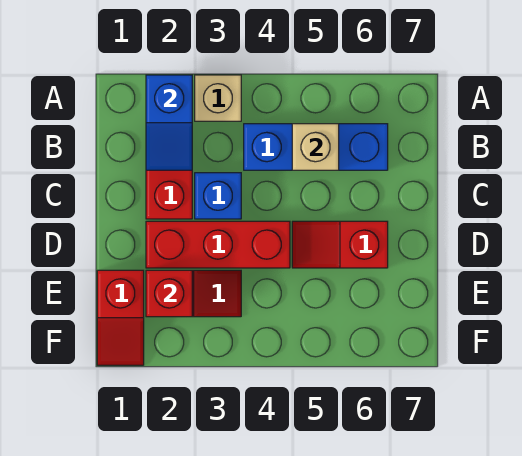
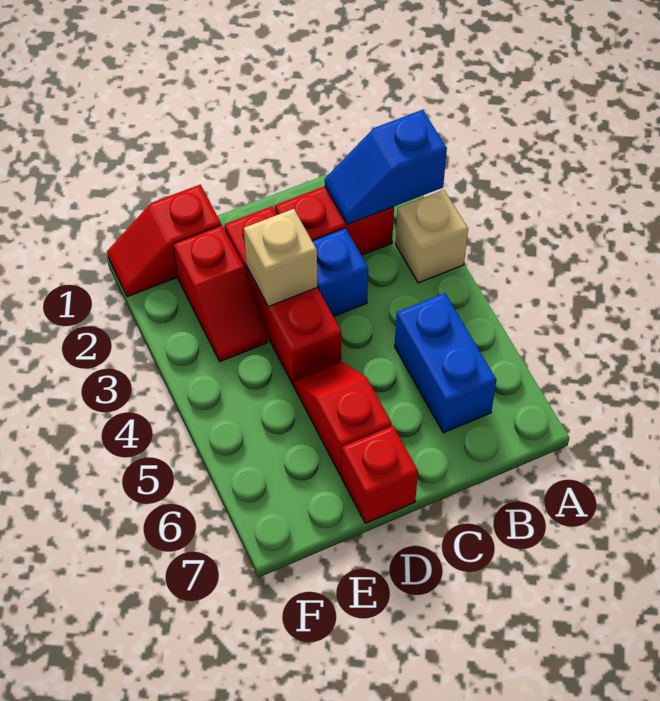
blue brick B4:B6 level 1 -> blue brick B5:B6 level 1
tan brick B5 level 2 -> tan brick D3 level 2
red brick E2 level 2 -> red brick D7 level 1

